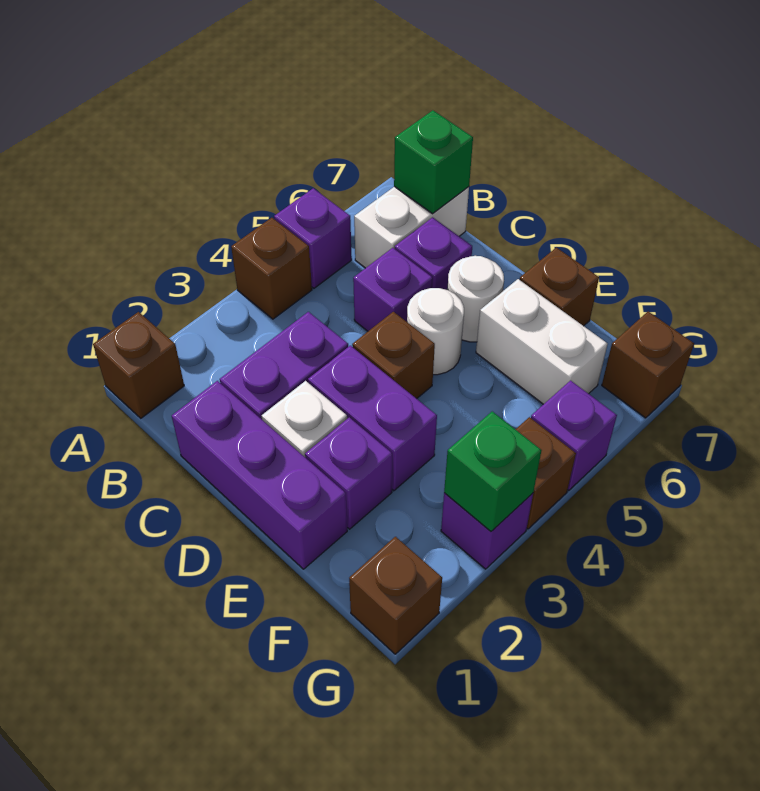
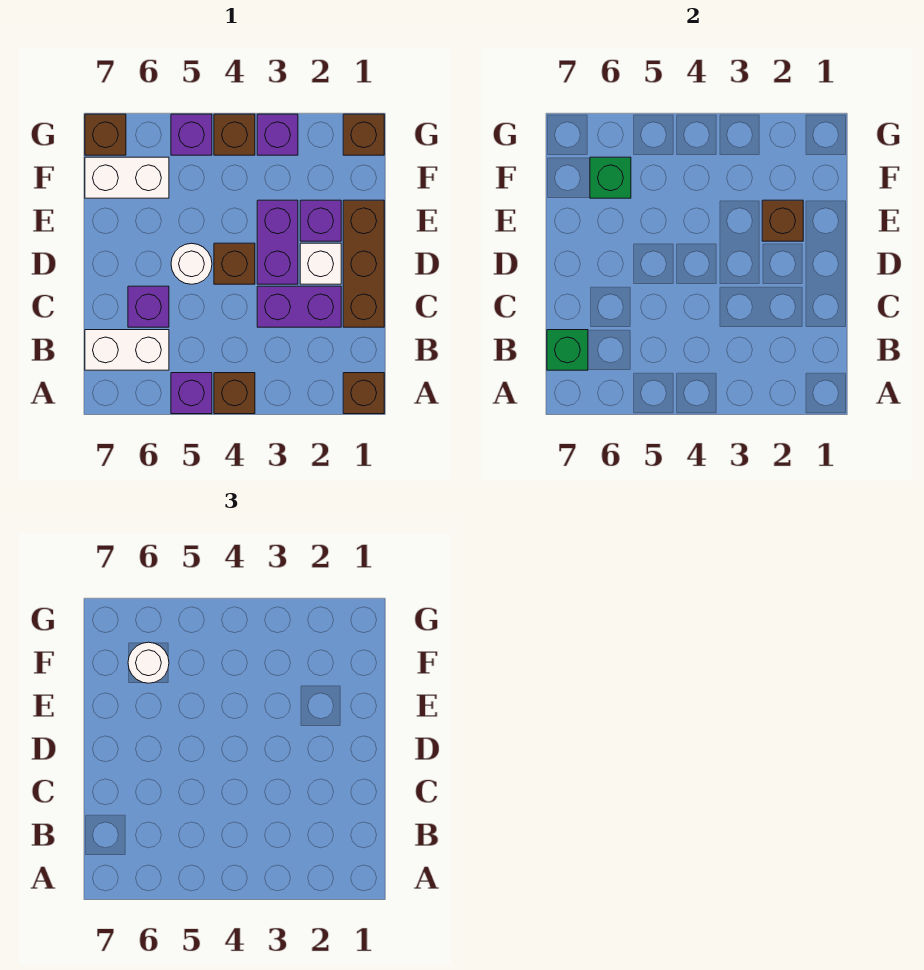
purple brick C1:E1 level 1 -> brown brick C1:E1 level 1
purple brick C5 level 1 -> none
white round brick D6 level 1 -> white round brick F6 level 3
white brick E6:F6 level 1 -> white brick F6:F7 level 1
brown brick E7 level 1 -> brown brick E2 level 2
green brick G3 level 2 -> green brick F6 level 2

